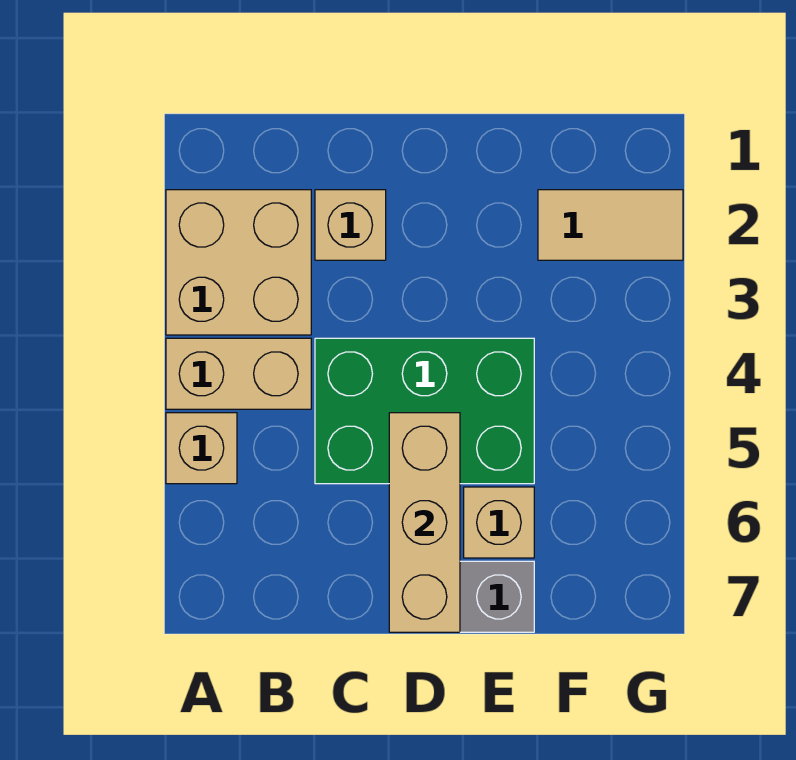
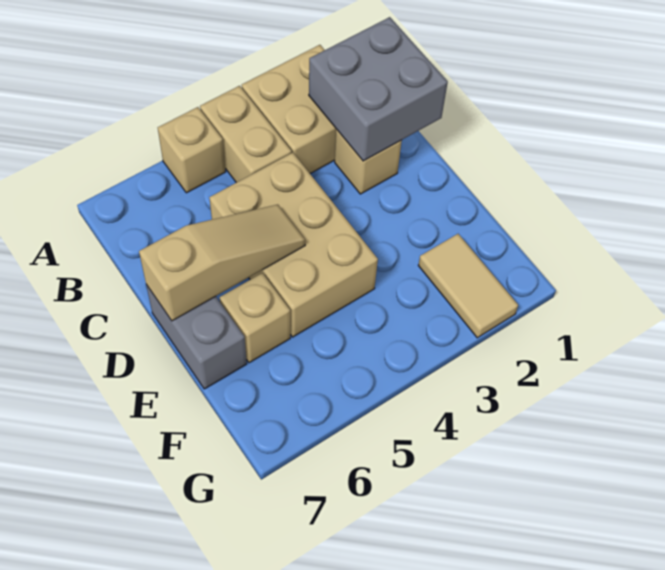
none -> grey brick B1:C2 level 2
green brick C4:E5 level 1 -> tan brick C4:E5 level 1
tan brick D5:D7 level 2 -> tan slope D5:D7 level 2 top 7

